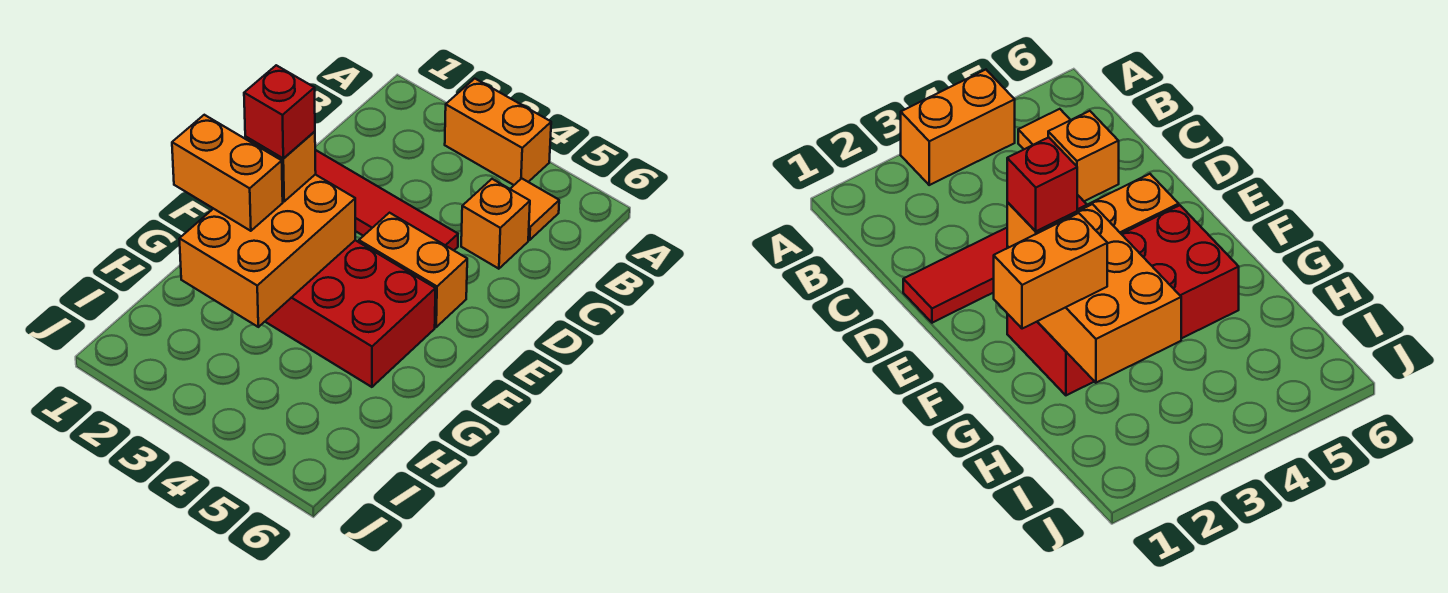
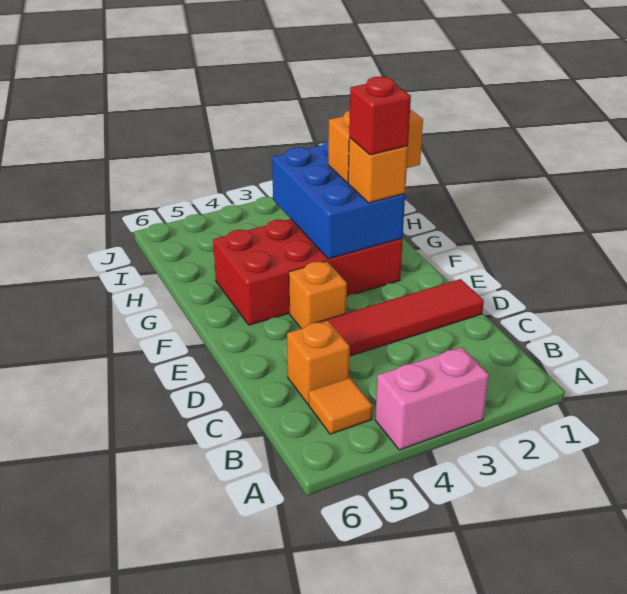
orange brick A3:A4 level 1 -> pink brick A3:A4 level 1
orange brick E4:E5 level 1 -> orange brick E4 level 1
orange brick F2:H3 level 2 -> blue brick F2:H3 level 2

